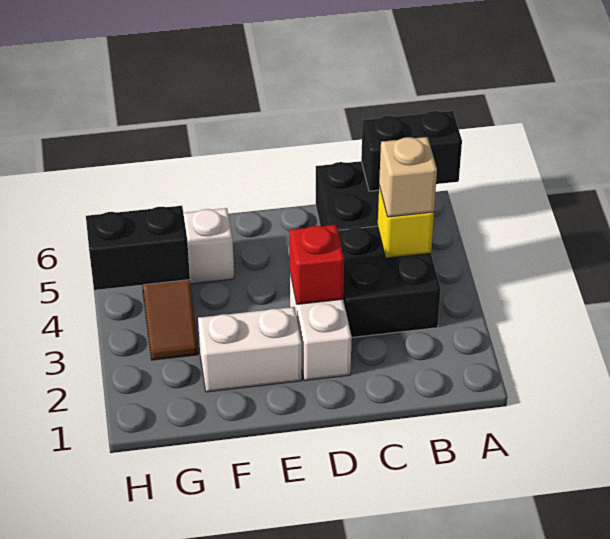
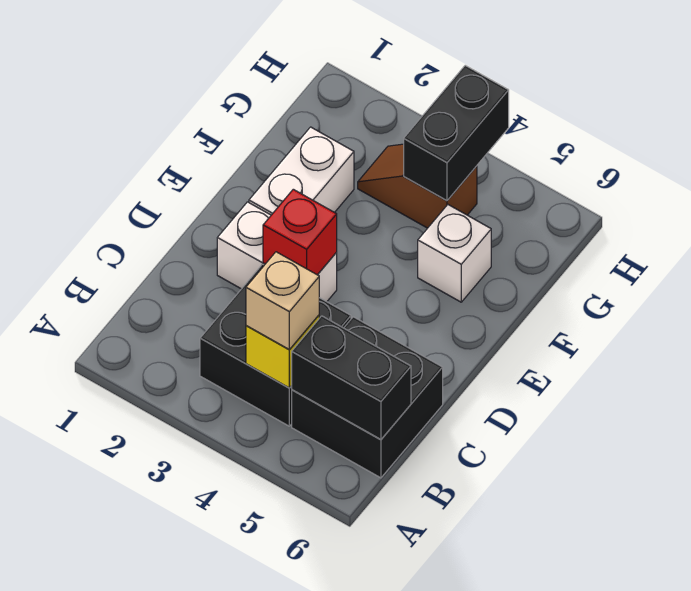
black brick A6:B6 level 2 -> black brick B5:B6 level 2

